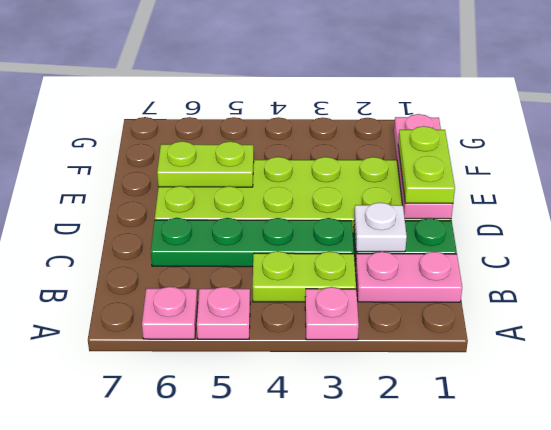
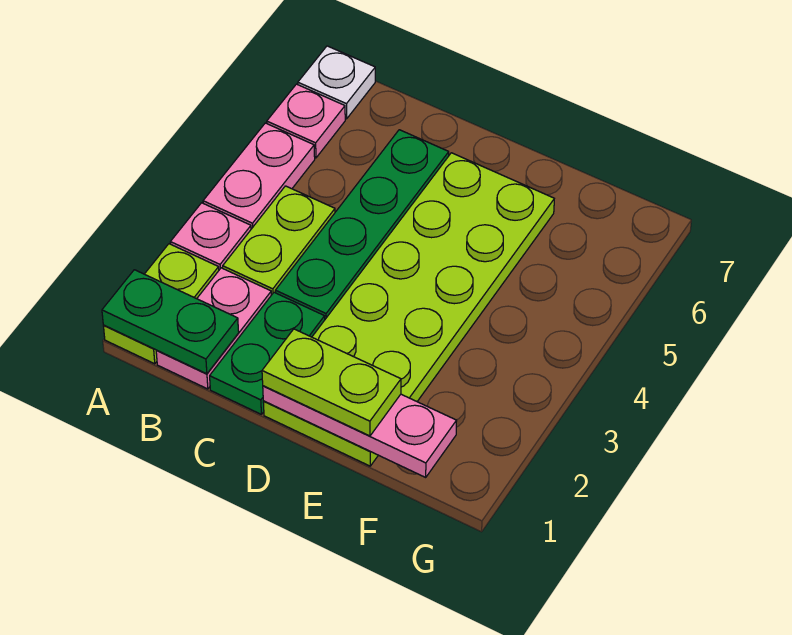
none -> green plate A1:B1 level 2
pink plate A5 level 1 -> pink plate A4:A5 level 1
white plate C2 level 2 -> white plate A7 level 1
lime plate E5:E6 level 2 -> lime plate A1:A2 level 1

